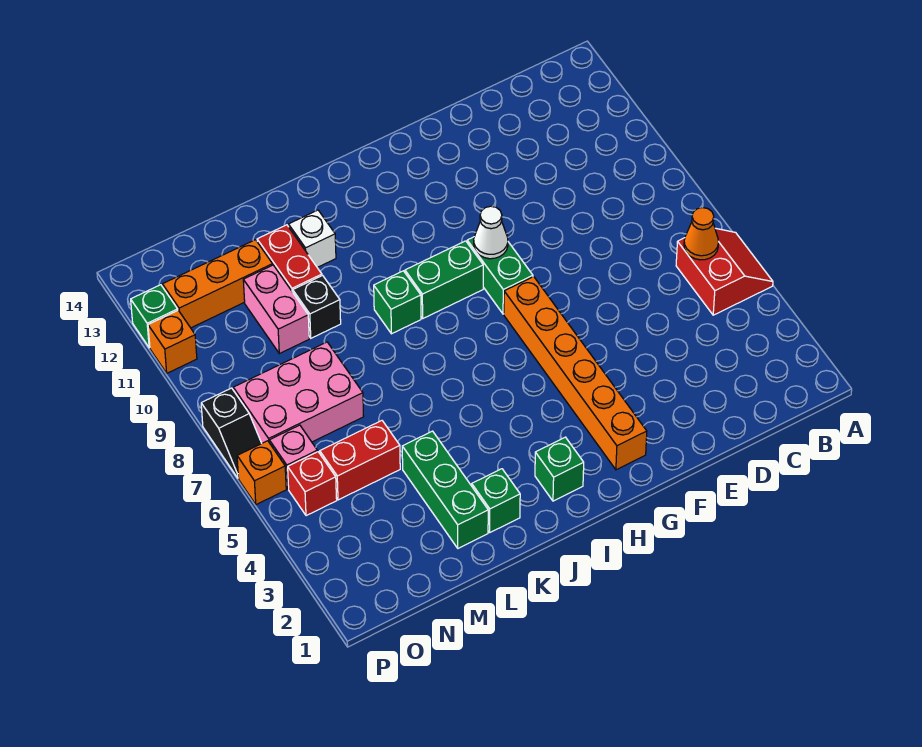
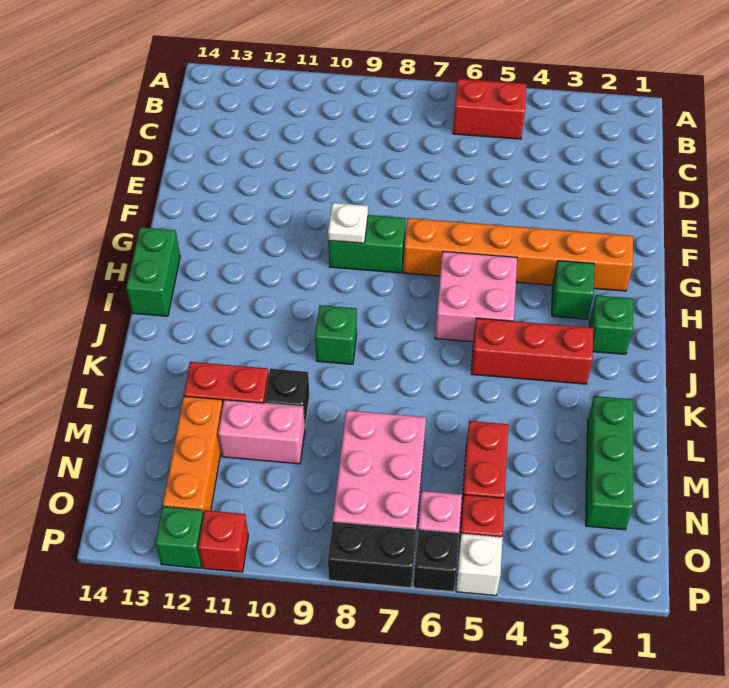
orange cone B6 level 2 -> none
white cone G9 level 2 -> white plate G9 level 2
none -> pink brick H5:I6 level 1
green brick H9:I9 level 1 -> green brick H14:I14 level 1
none -> red brick J3:J5 level 1
green brick K2 level 1 -> green brick H3 level 1
white brick K12 level 1 -> white brick P5 level 1
green brick L2:L4 level 1 -> green brick L2:N2 level 1
orange brick P6 level 1 -> black brick P6 level 1
black slope P7:P8 level 1 top 8 -> black brick P7:P8 level 1
orange brick P11 level 1 -> red brick P11 level 1

